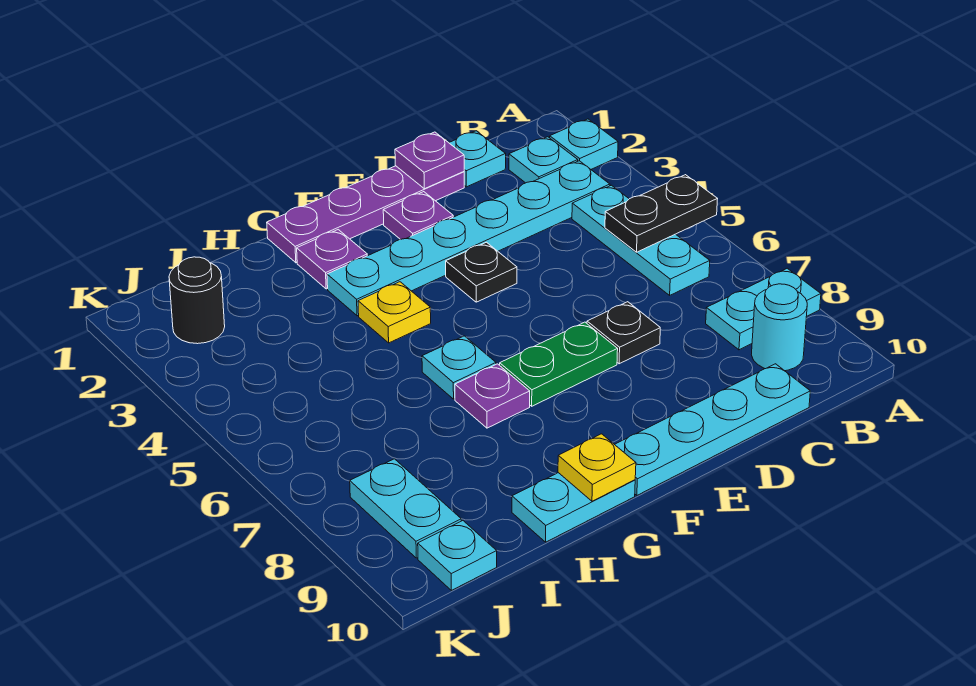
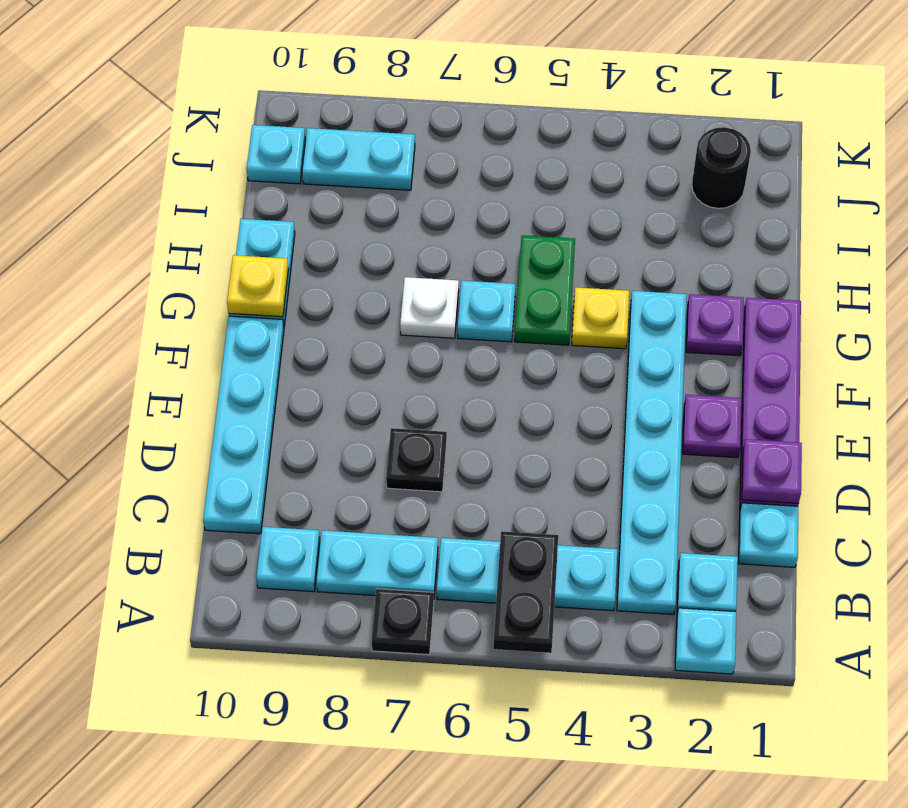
cyan plate A8:B8 level 1 -> cyan plate B7:B8 level 1
cyan round brick B9 level 1 -> cyan plate B9 level 1
black plate E4 level 1 -> black plate A7 level 1
green plate E7:F7 level 1 -> green plate G5:H5 level 1
purple plate G7 level 1 -> white plate G7 level 1

